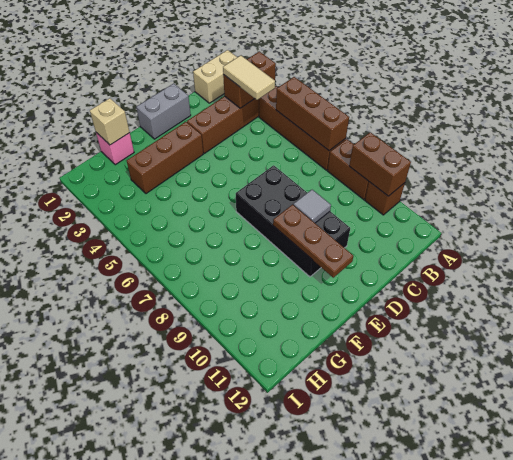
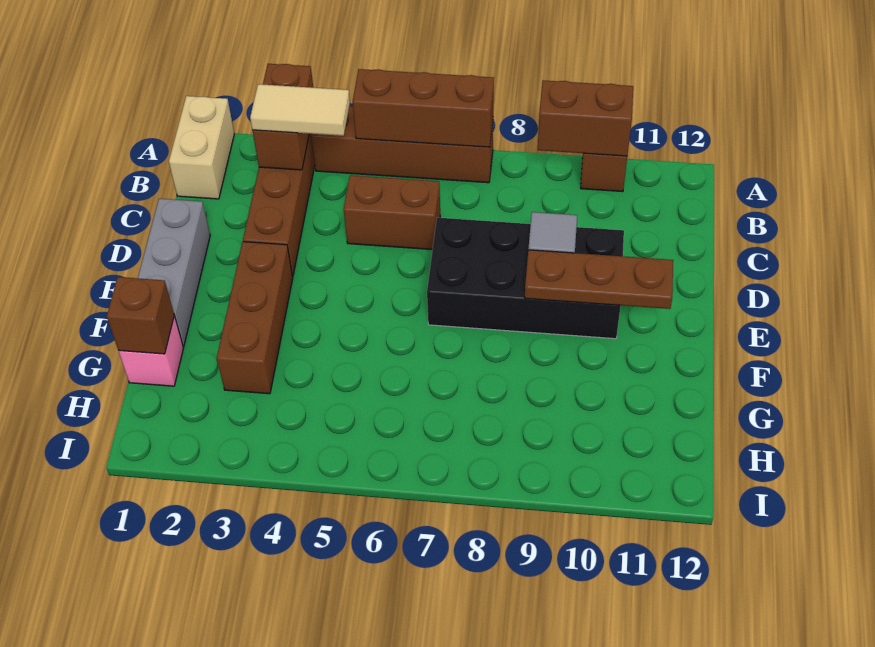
brown brick A8:A9 level 1 -> brown brick C5:C6 level 1
grey brick D1:E1 level 1 -> grey brick D1:F1 level 1
tan brick G1 level 2 -> brown brick G1 level 2

